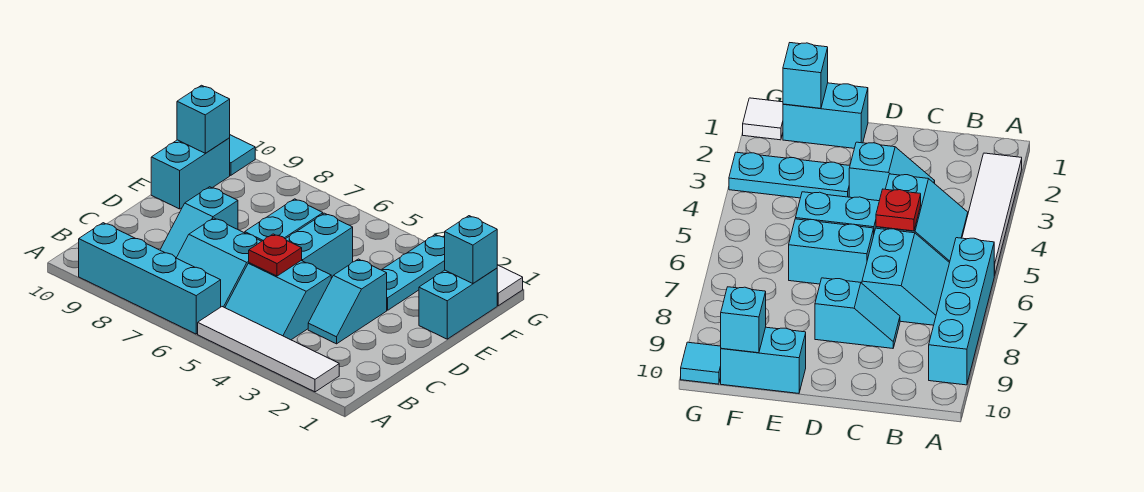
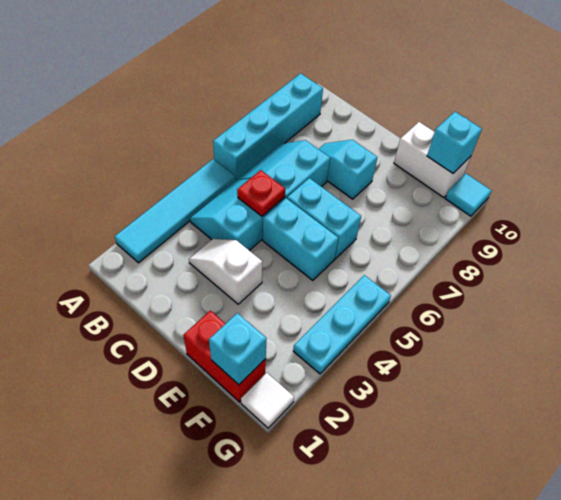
white tile A2:A5 level 1 -> cyan tile A2:A5 level 1
cyan slope C3:D3 level 1 top D -> white slope C3:D3 level 1 top D
cyan brick E1:F1 level 1 -> red brick E1:F1 level 1
cyan plate E3:G3 level 1 -> cyan plate G3:G5 level 1
cyan brick E10:F10 level 1 -> white brick E10:F10 level 1

